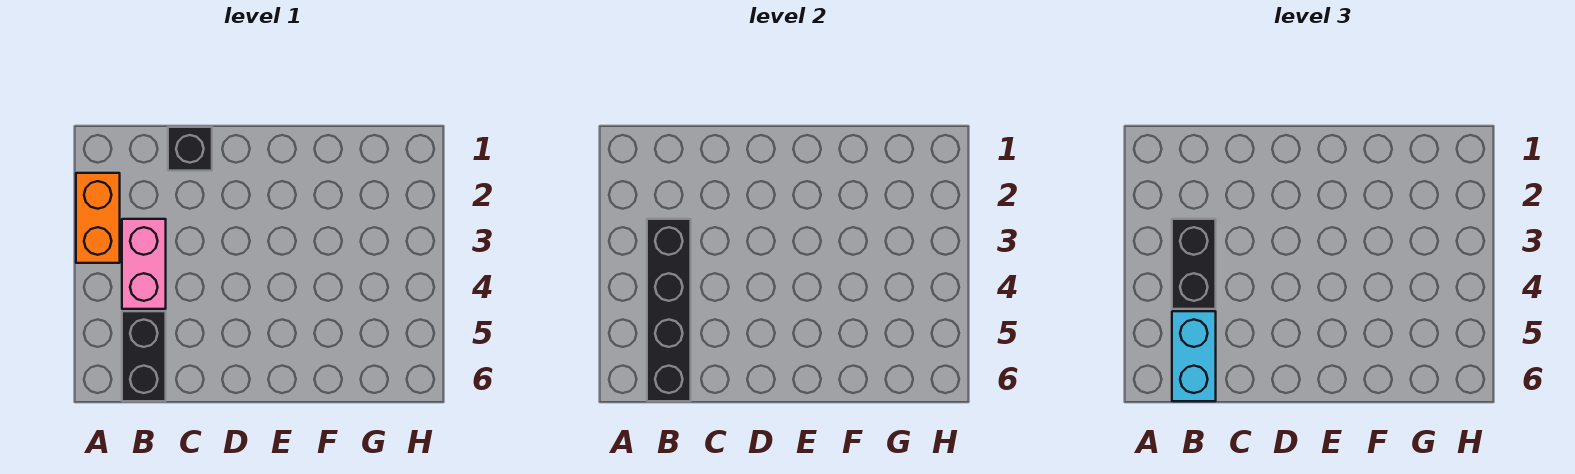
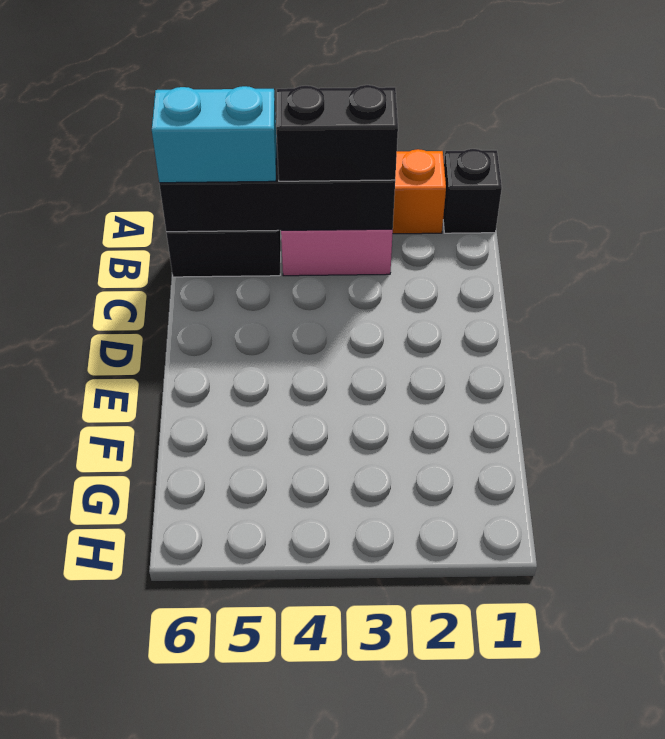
black brick C1 level 1 -> black brick A1 level 1

